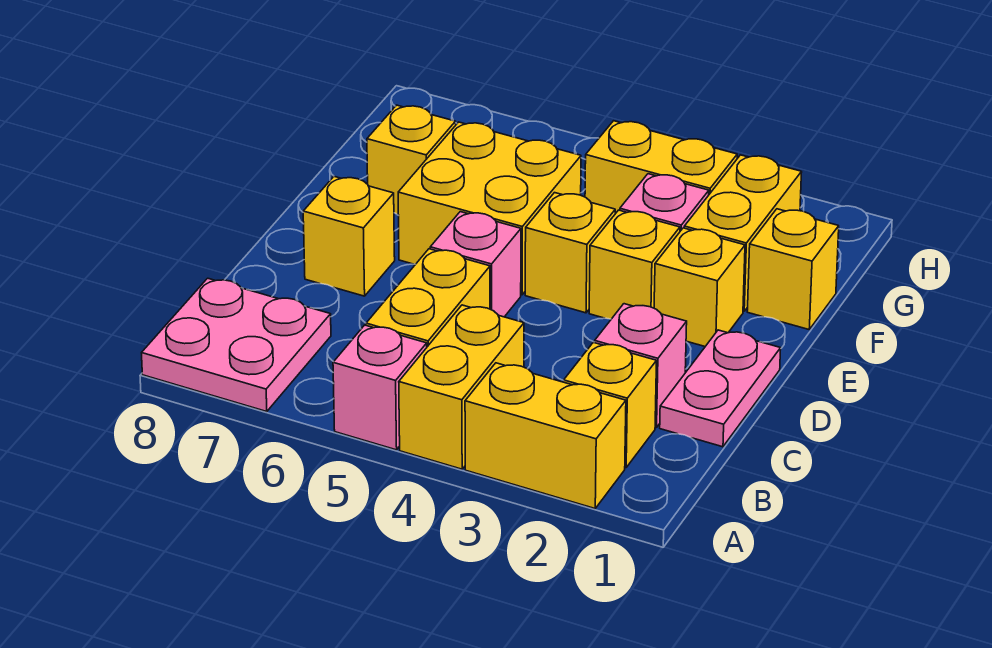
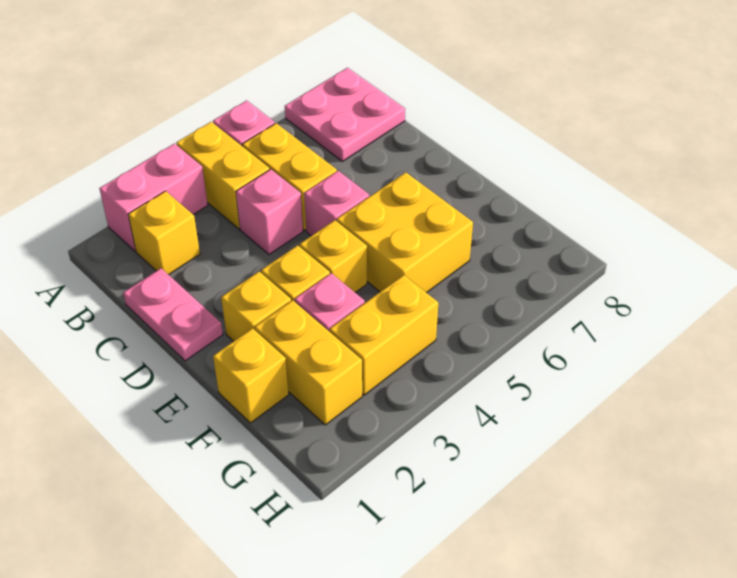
yellow brick A2:A3 level 1 -> pink brick A2:A3 level 1
pink brick C2 level 1 -> pink brick C4 level 1
yellow brick D7 level 1 -> none
yellow brick F7 level 1 -> none

